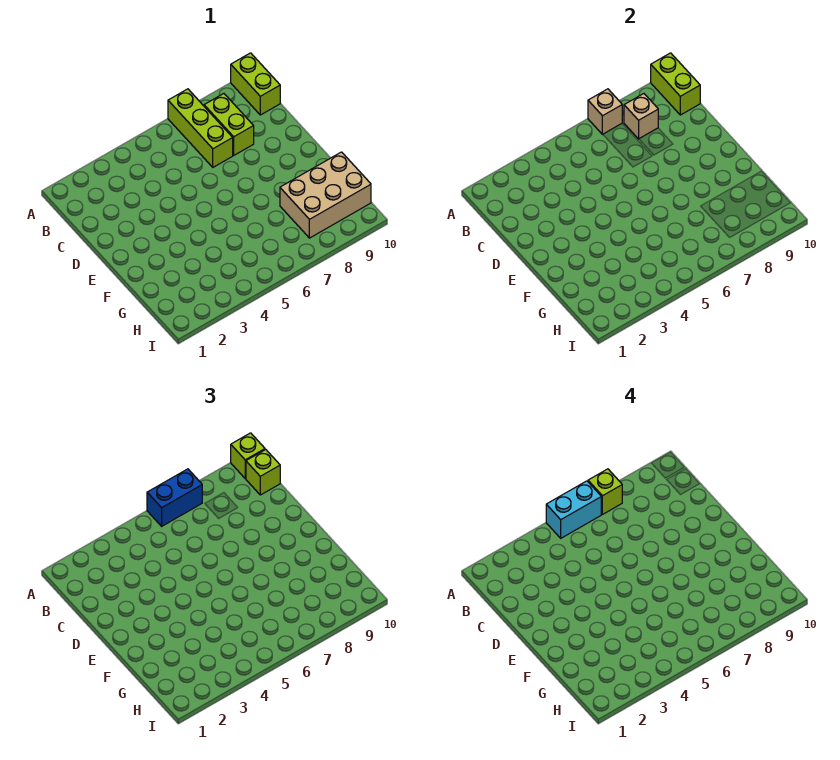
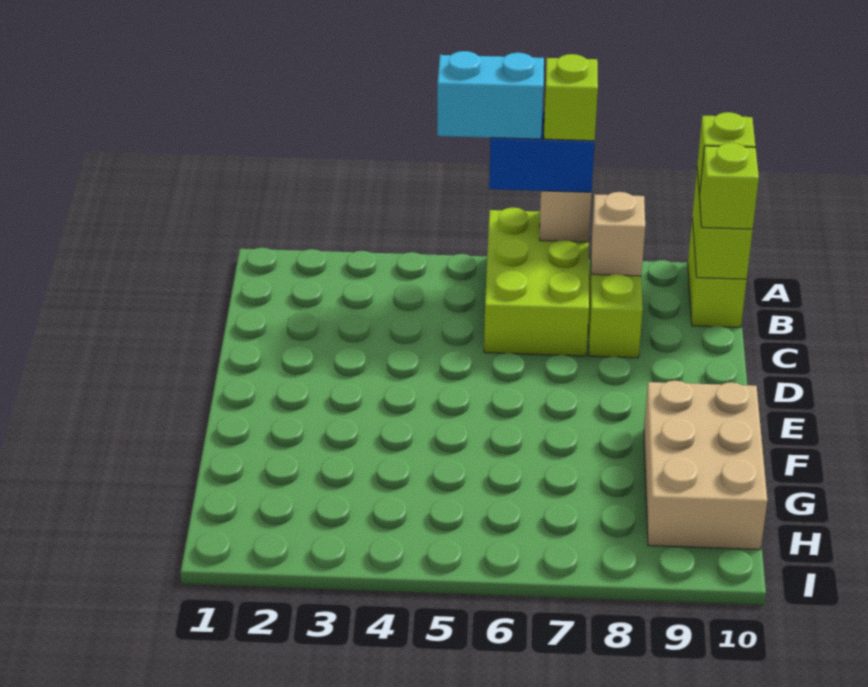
lime brick A7:C7 level 1 -> lime brick A6:C7 level 1
tan brick G8:H10 level 1 -> tan brick F9:H10 level 1

